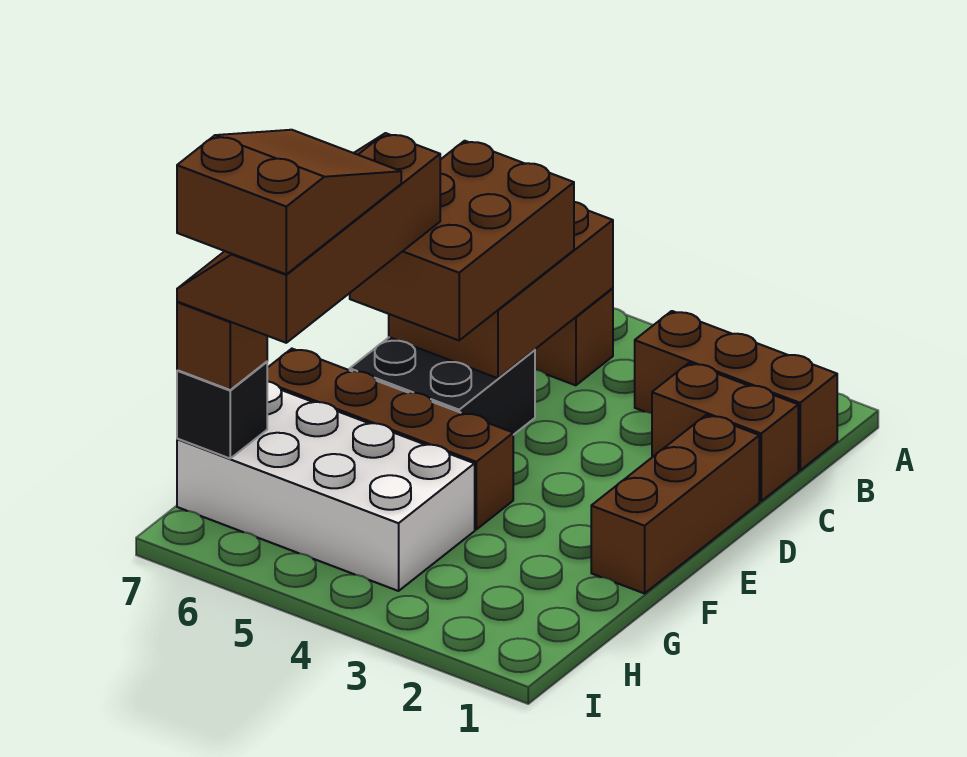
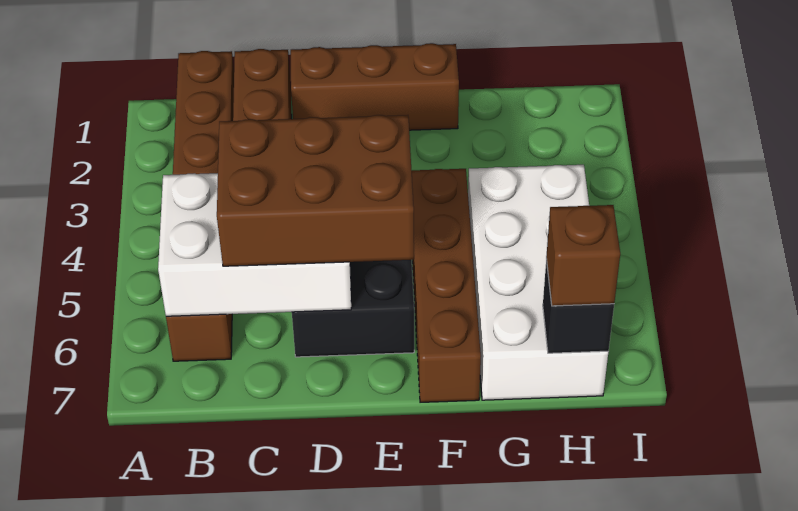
brown brick B5:D6 level 2 -> white brick B5:D6 level 2
brown slope E6:H7 level 4 top 6 -> none
brown slope F6:H7 level 5 top H -> none

